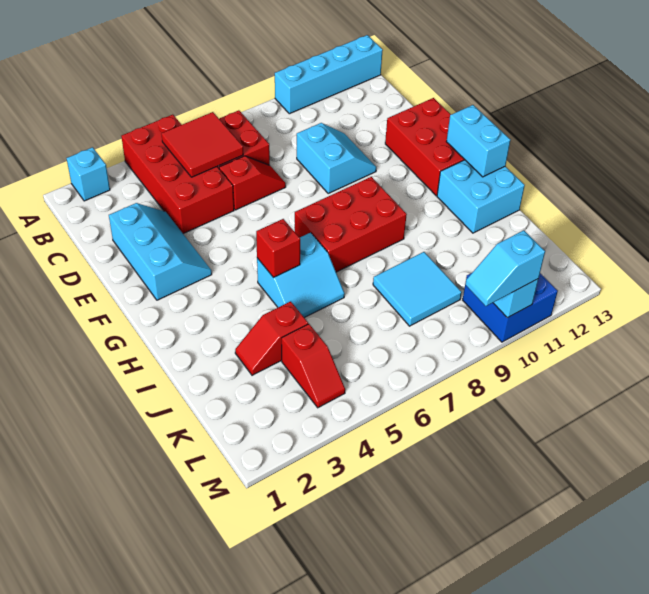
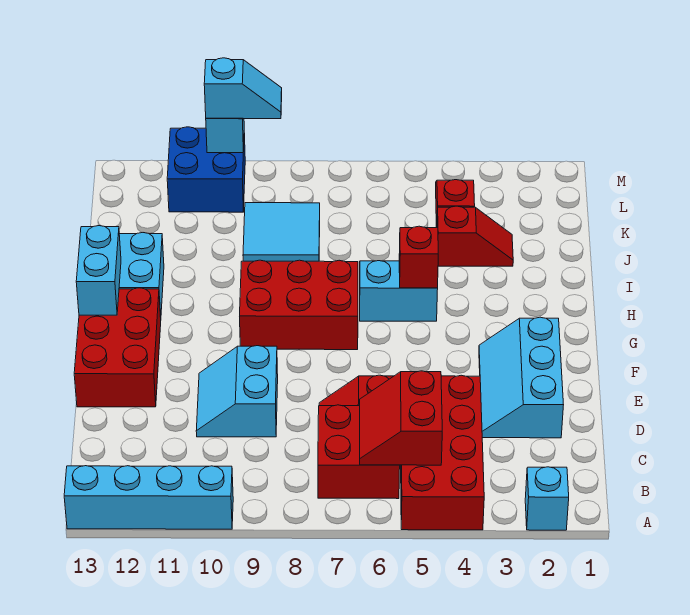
red tile B5:C6 level 2 -> red slope B5:C6 level 2 top 5

